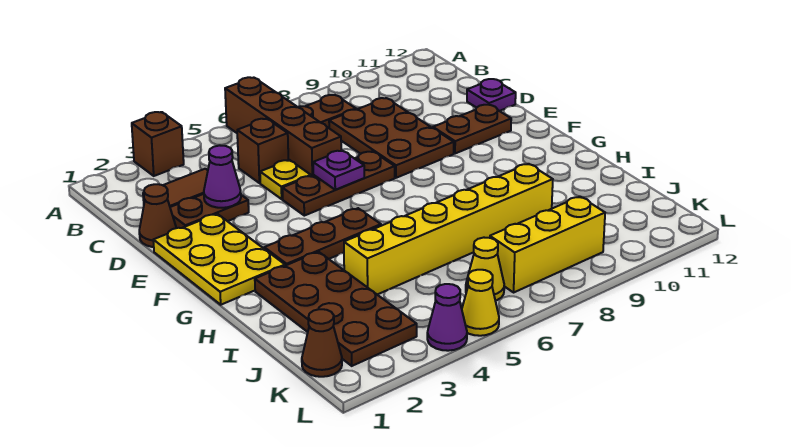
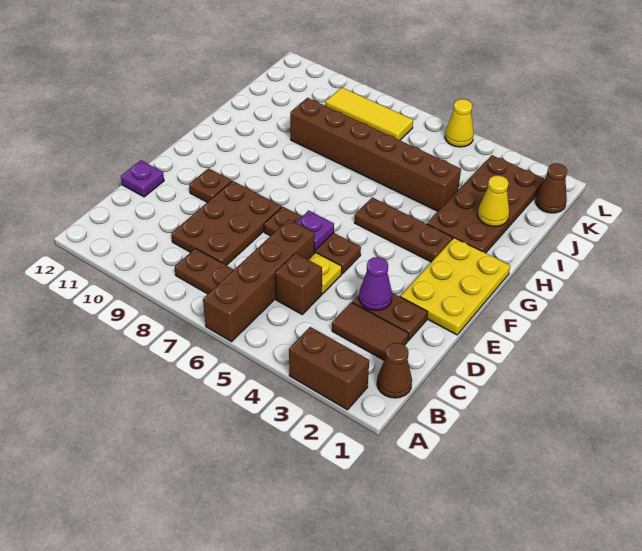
brown brick A3 level 1 -> brown brick A2:A3 level 1
brown cone D1 level 1 -> brown cone B1 level 1
brown plate E10:E11 level 1 -> brown plate E10 level 1
yellow brick I4:I9 level 1 -> brown brick I4:I9 level 1
yellow cone K6 level 1 -> yellow cone I2 level 2
yellow brick K7:K9 level 1 -> yellow tile K7:K9 level 1
purple cone L4 level 1 -> none

